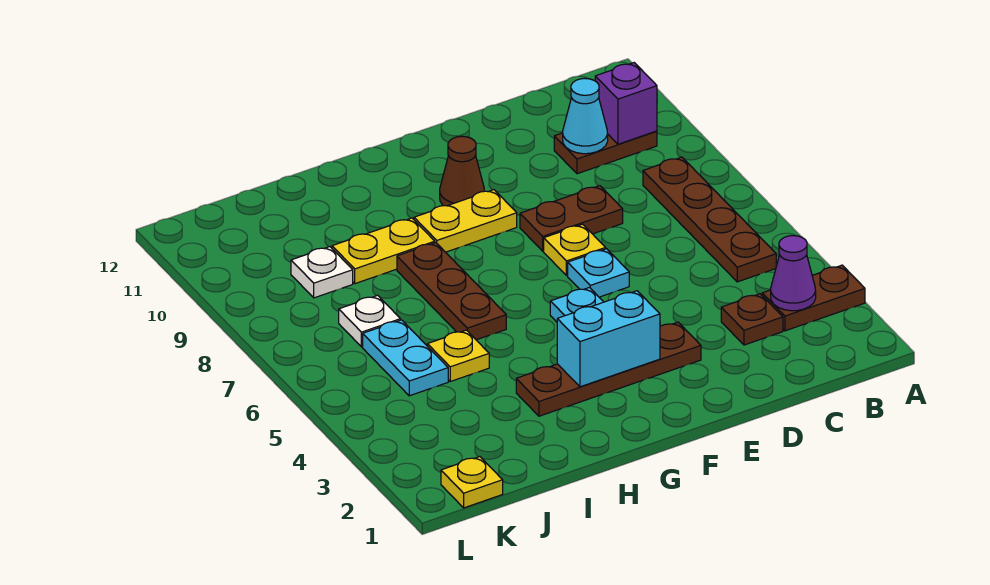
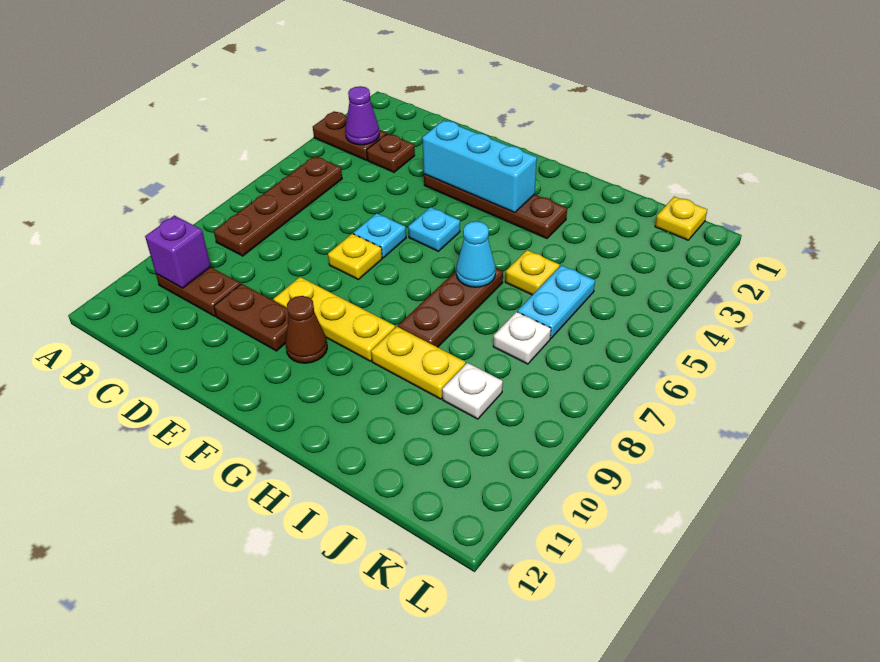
cyan cone C10 level 2 -> cyan cone H6 level 2
brown plate D8:E8 level 1 -> brown plate D10:E10 level 1
cyan brick F3:G3 level 2 -> cyan brick E3:G3 level 2
yellow plate F9:G9 level 1 -> yellow plate E9:G9 level 1

